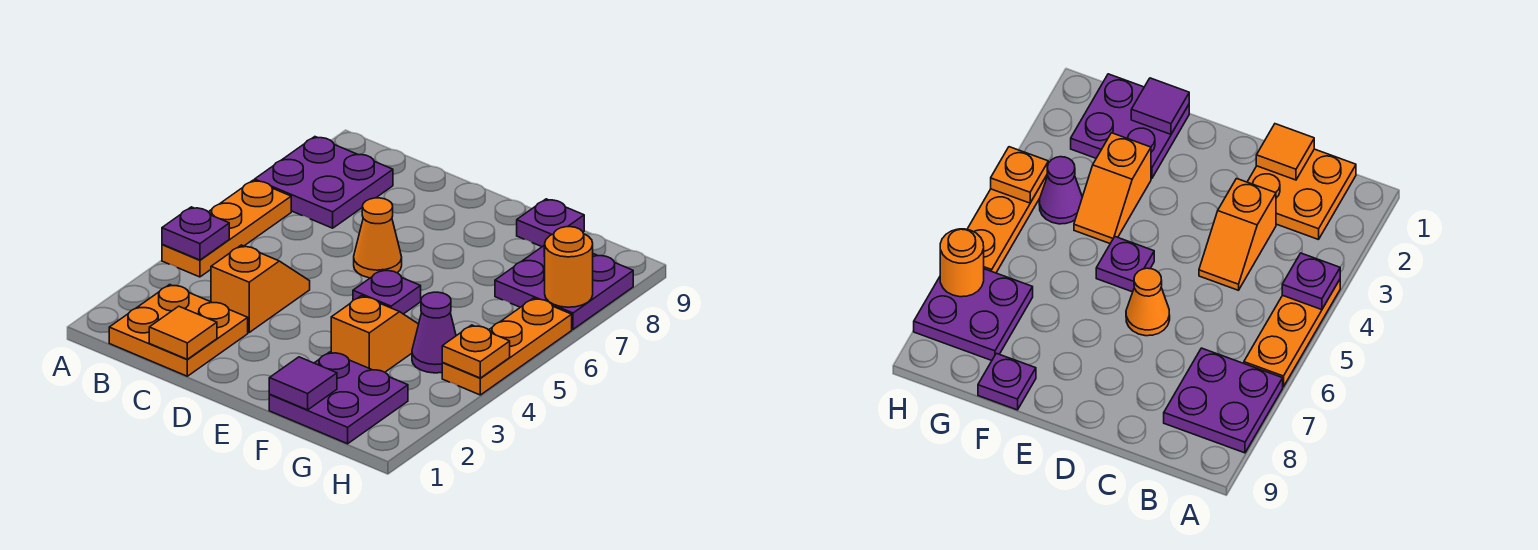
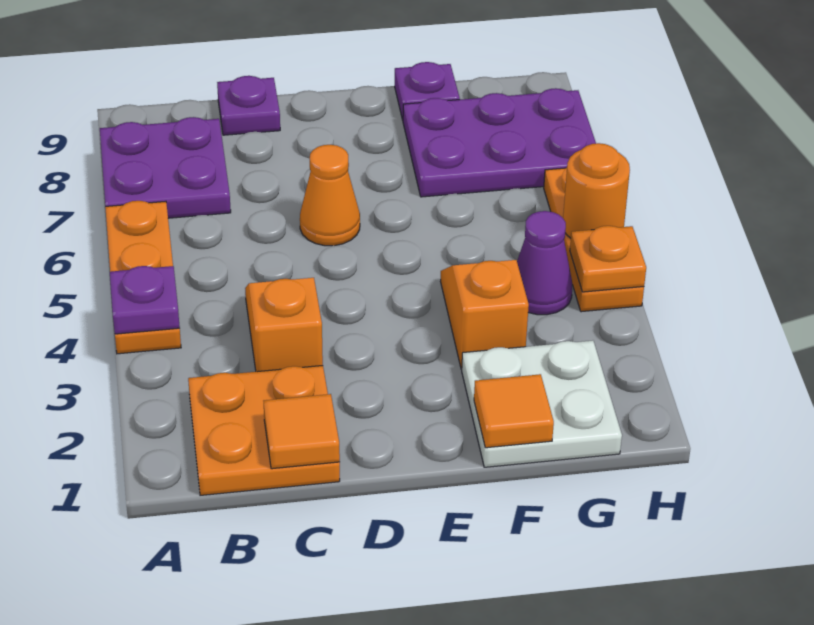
purple plate E5 level 1 -> purple plate C9 level 1
purple plate F1:G2 level 1 -> white plate F1:G2 level 1
purple tile F1 level 2 -> orange tile F1 level 2
purple plate G7:H8 level 1 -> purple plate F7:H8 level 1
orange round brick H7 level 2 -> orange round brick H5 level 2

